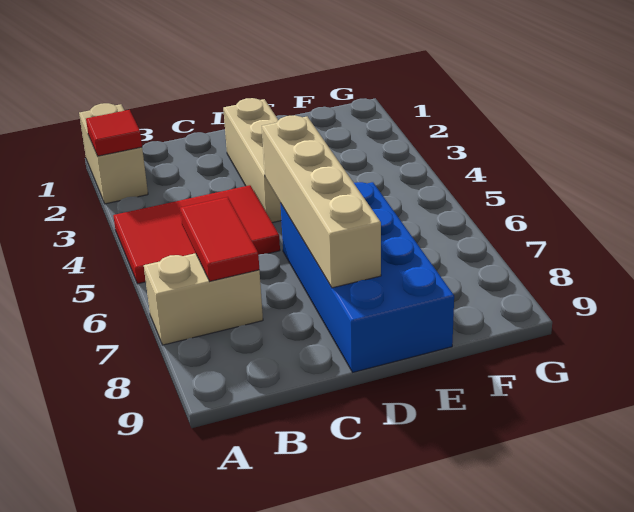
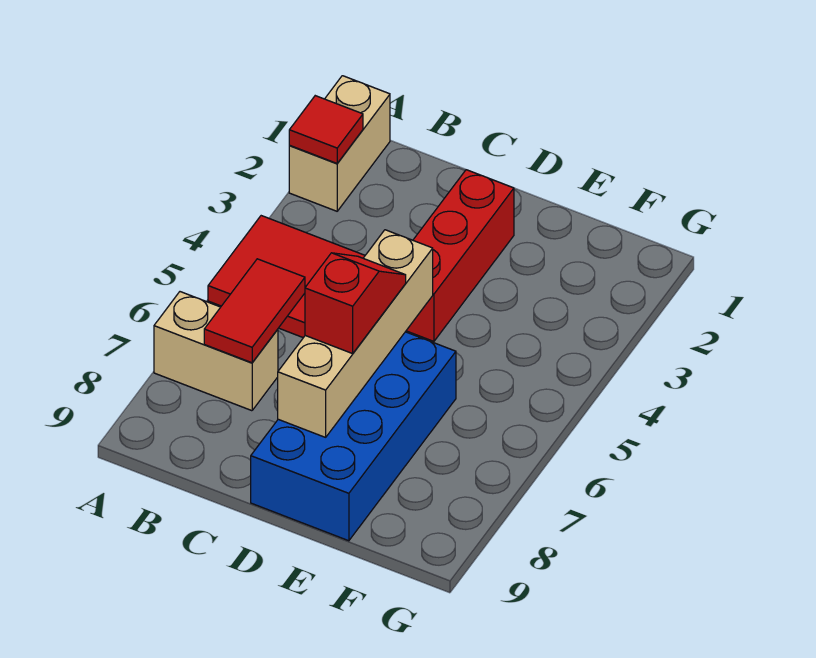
tan brick D2:D4 level 1 -> red brick D2:D4 level 1
none -> red slope D6:D7 level 3 top 7

